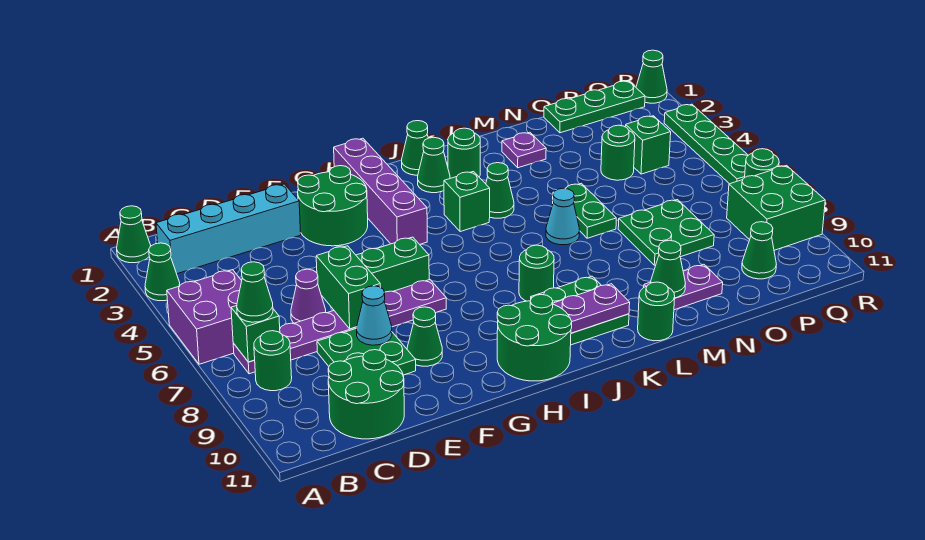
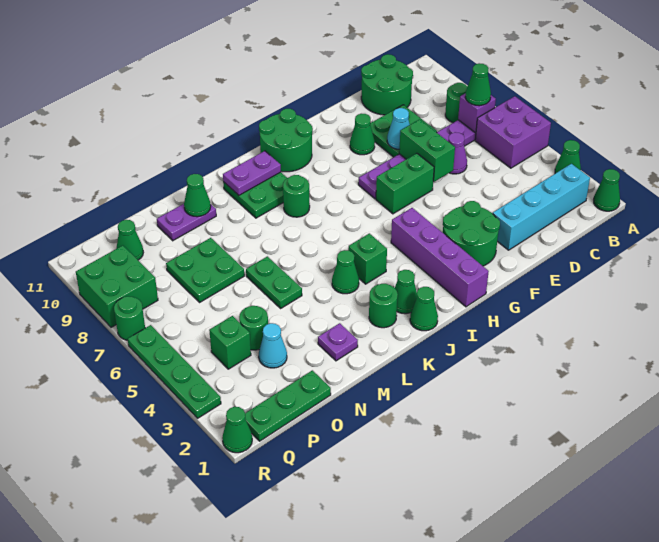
green brick B7 level 2 -> purple brick B7 level 2
cyan cone L6 level 1 -> cyan cone O3 level 1
green round brick L11 level 1 -> none

